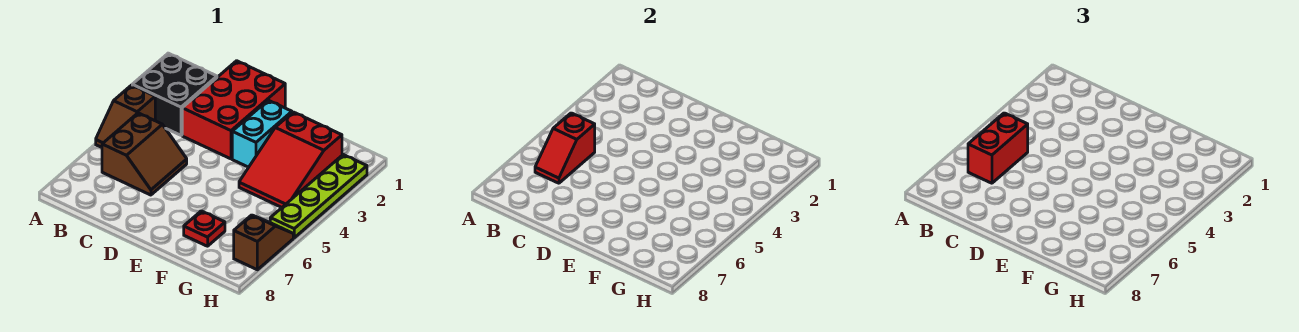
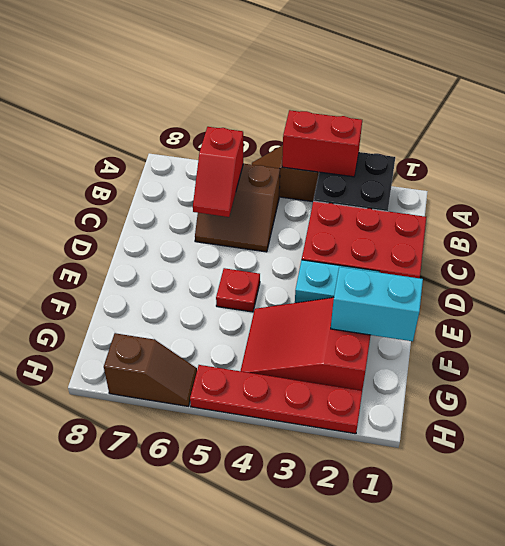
red slope B5:B6 level 2 top 5 -> red slope B6:C6 level 2 top B
red brick B5:B6 level 3 -> red brick A3:A4 level 2
none -> cyan brick F1:F2 level 2
red plate F7 level 1 -> red plate E5 level 1
lime plate H2:H5 level 1 -> red plate H2:H5 level 1

